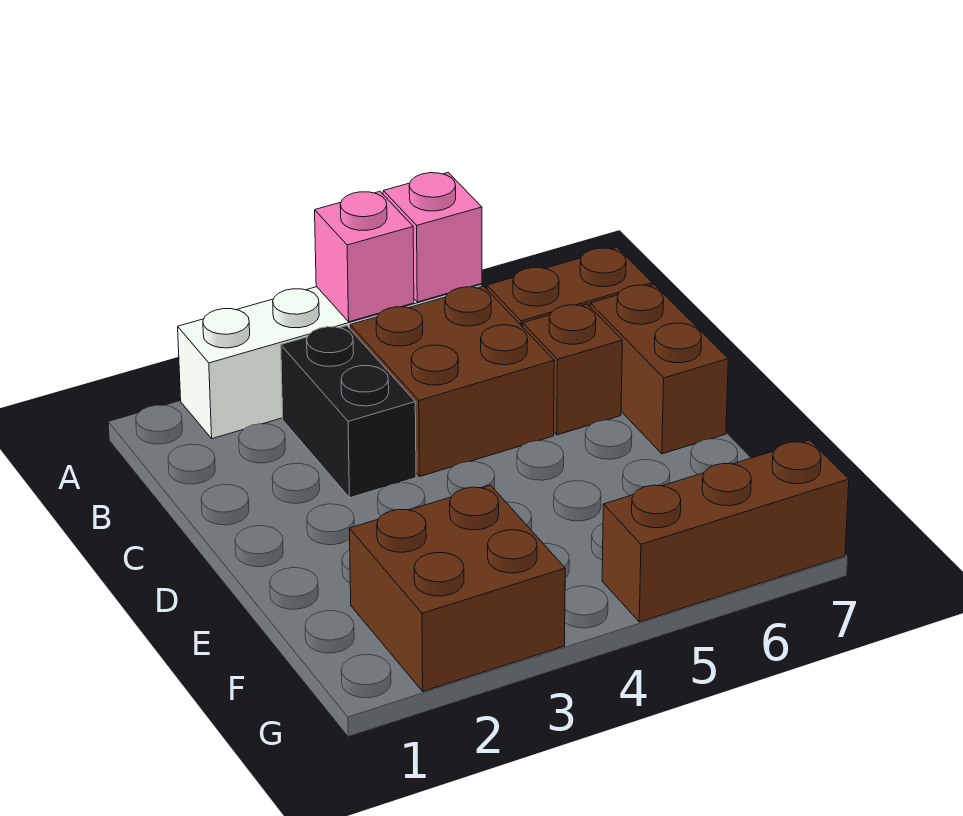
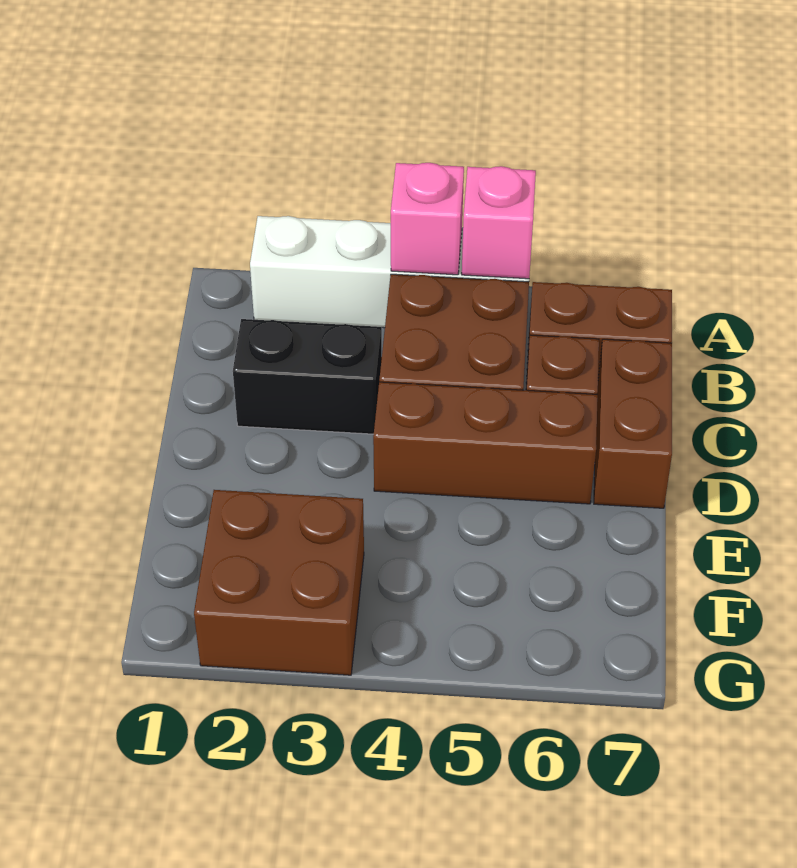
black brick B3:C3 level 1 -> black brick C2:C3 level 1
brown brick G5:G7 level 1 -> brown brick D4:D6 level 1

